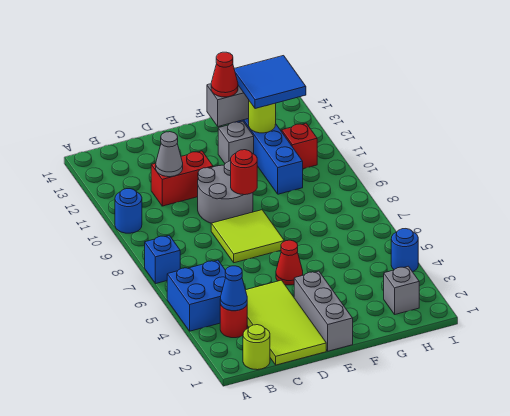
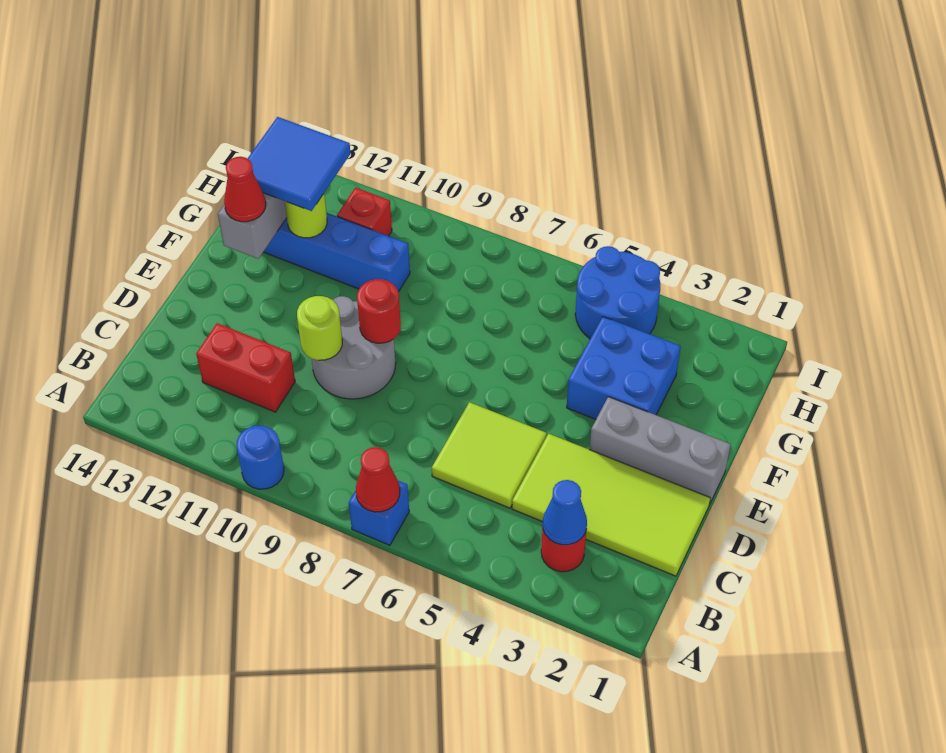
blue brick A4:B5 level 1 -> blue brick F3:G4 level 1
lime round brick B1 level 1 -> lime round brick D10 level 2
red brick C11:D11 level 1 -> red brick C11:C12 level 1
grey cone C11 level 2 -> none
lime tile D7:E8 level 1 -> lime tile C5:D6 level 1
red cone E5 level 1 -> red cone A7 level 2
grey brick F12 level 1 -> none
grey brick H2 level 1 -> none
blue round brick I4 level 1 -> blue round brick H4:I5 level 1

